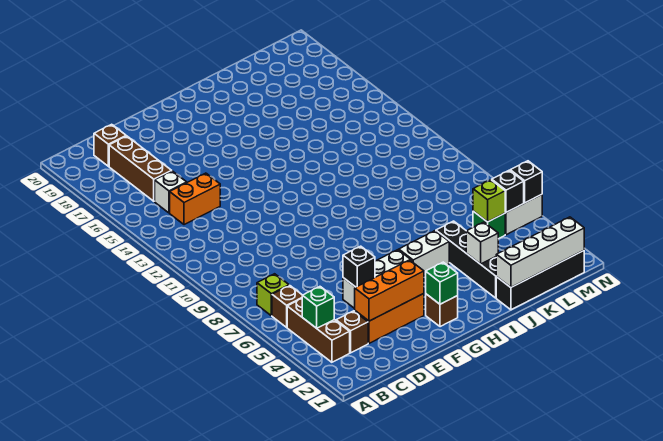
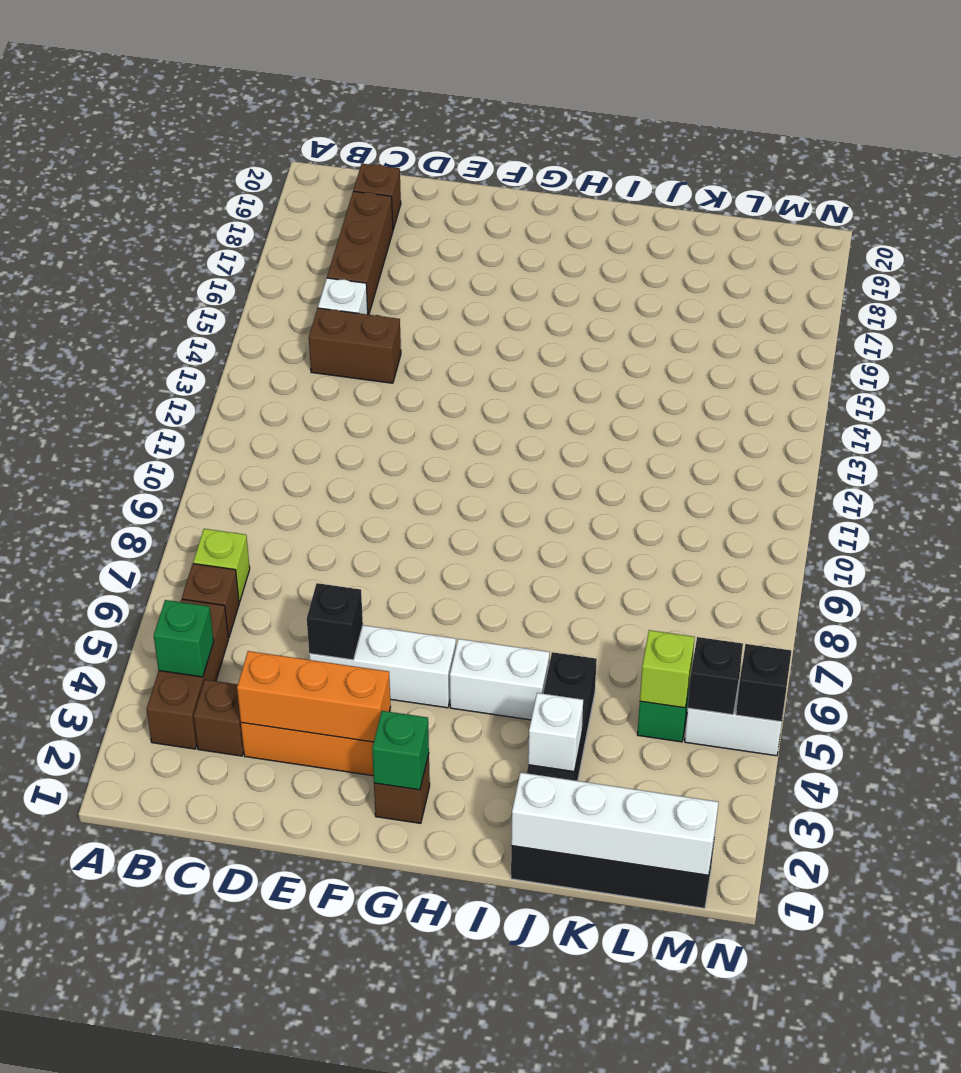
orange brick C14:D14 level 1 -> brown brick C14:D14 level 1

